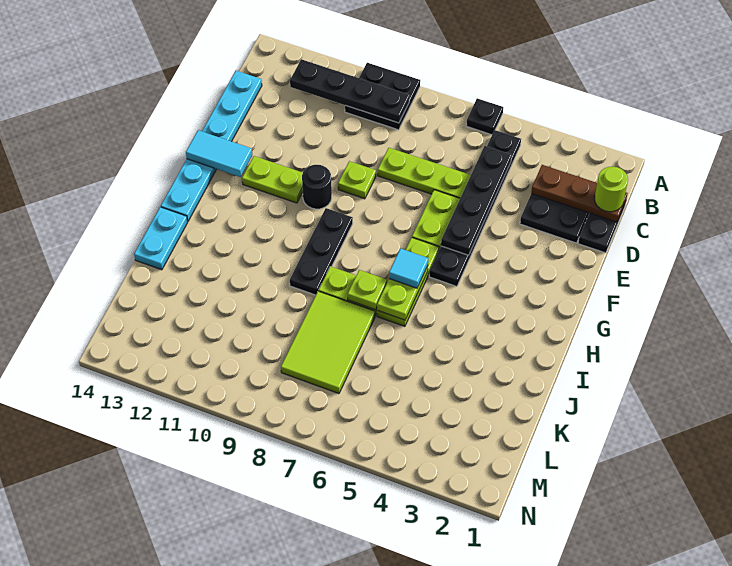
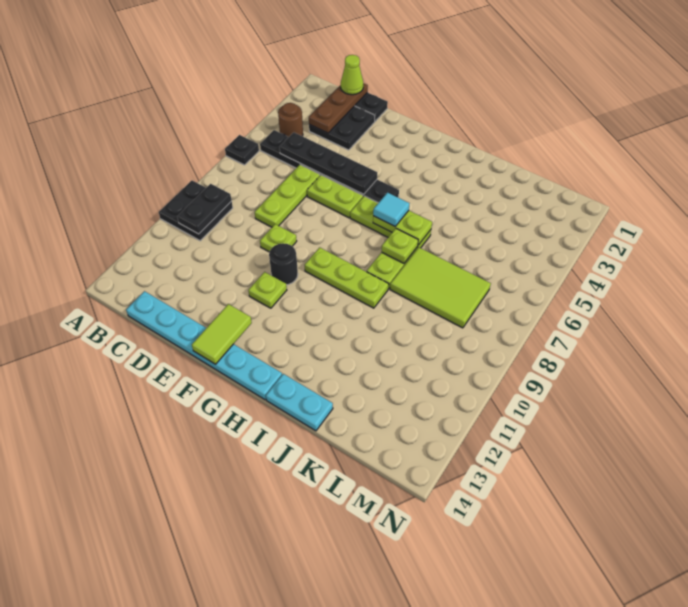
none -> brown round brick B4 level 1
black plate B9:B12 level 2 -> black plate B9:B10 level 2
lime round brick C1 level 3 -> lime cone C1 level 3
lime plate F11:F12 level 1 -> lime plate F11 level 1
cyan tile F13:F14 level 2 -> lime tile F13:F14 level 2
black plate G9:I9 level 1 -> lime plate G9:I9 level 1

